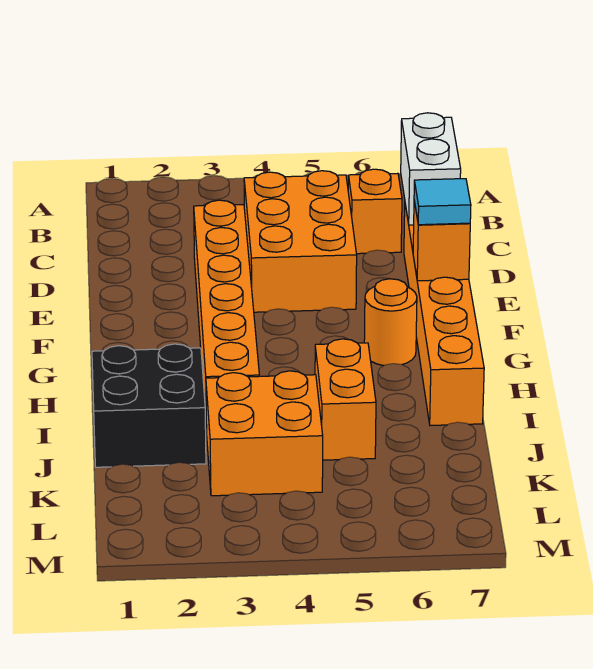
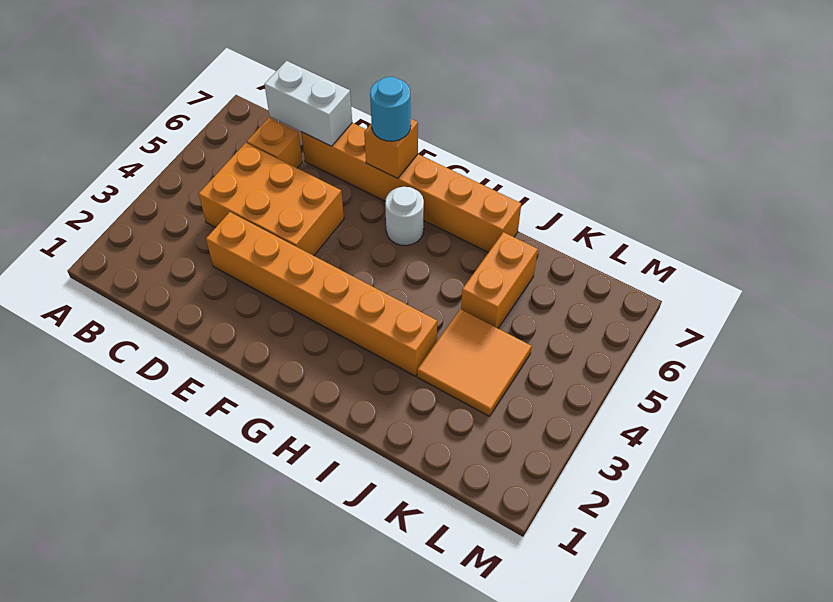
cyan tile F7 level 3 -> cyan round brick F7 level 3
orange round brick G6 level 1 -> white round brick G6 level 1
black brick I1:J2 level 1 -> none
orange brick I5:J5 level 1 -> orange brick J5:J6 level 1
orange brick J3:K4 level 1 -> orange tile J3:K4 level 1

